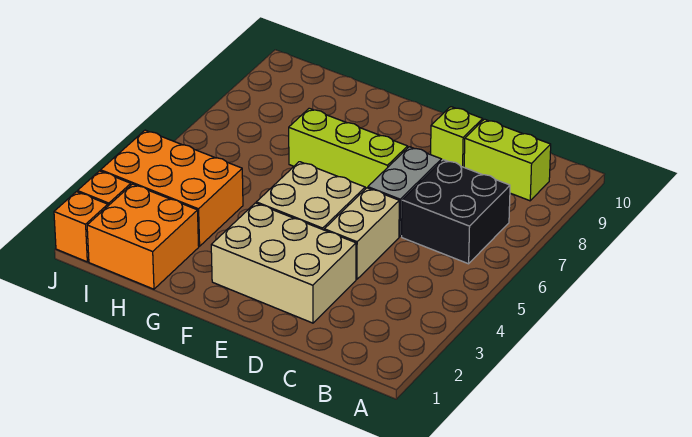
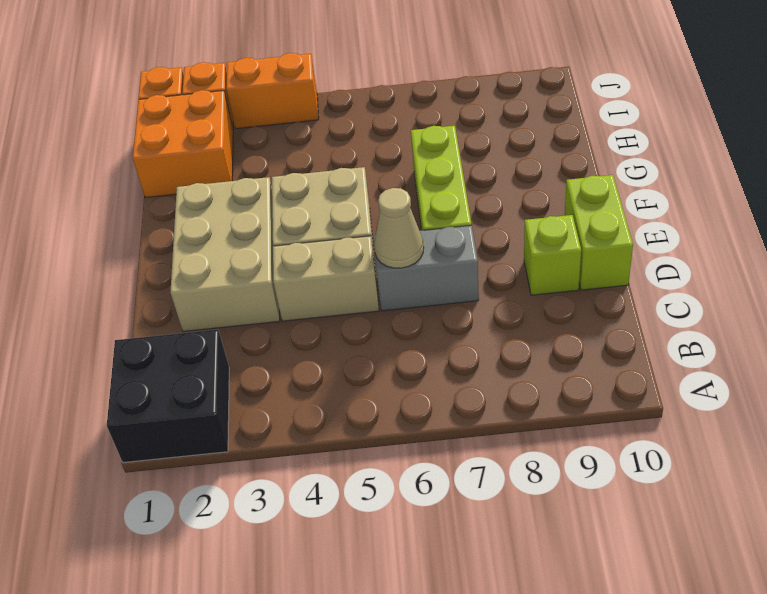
black brick B6:C7 level 1 -> black brick A1:B2 level 1
lime brick B9:C9 level 1 -> lime brick D10:E10 level 1
none -> tan cone D6 level 2
orange brick H3:J4 level 1 -> orange brick J3:J4 level 1

